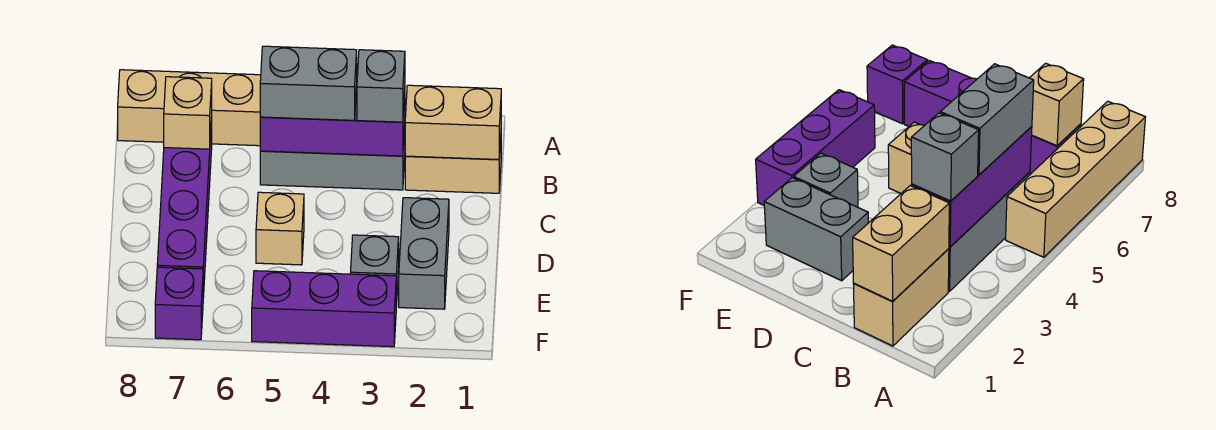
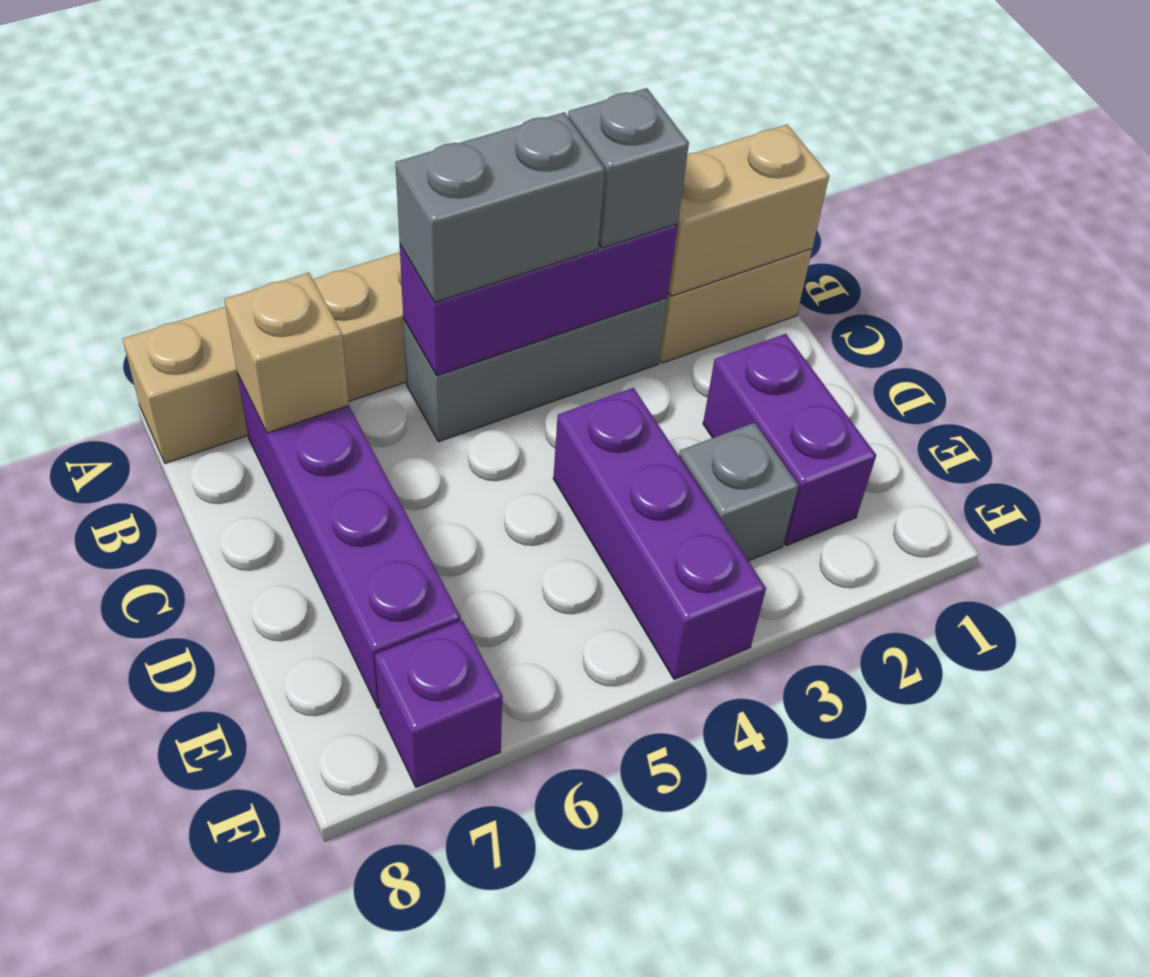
grey brick D2:E2 level 1 -> purple brick D2:E2 level 1
tan brick D5 level 1 -> none
purple brick F3:F5 level 1 -> purple brick D4:F4 level 1

